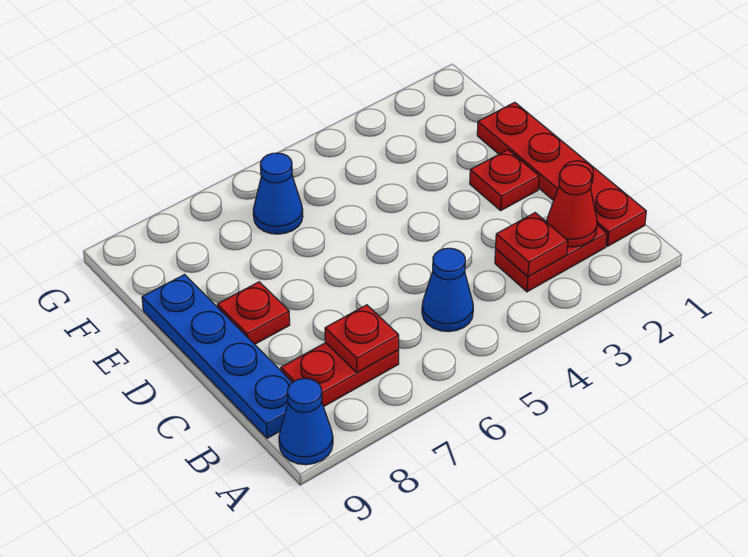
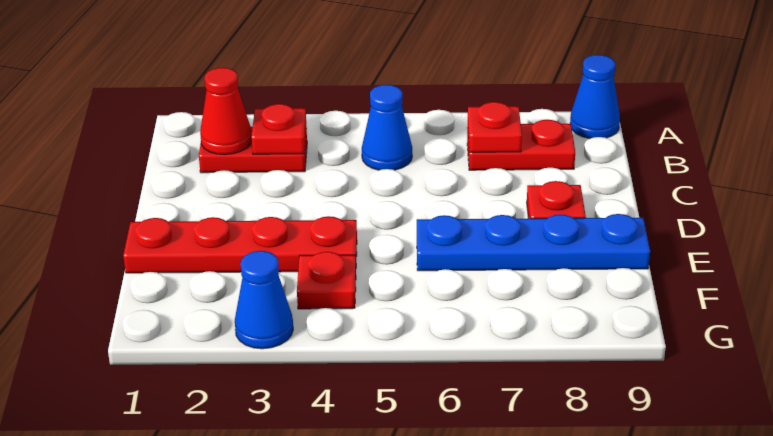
red plate B1:E1 level 1 -> red plate E1:E4 level 1
blue plate B9:E9 level 1 -> blue plate E6:E9 level 1
red plate D2 level 1 -> red plate F4 level 1
blue cone F6 level 1 -> blue cone G3 level 1

